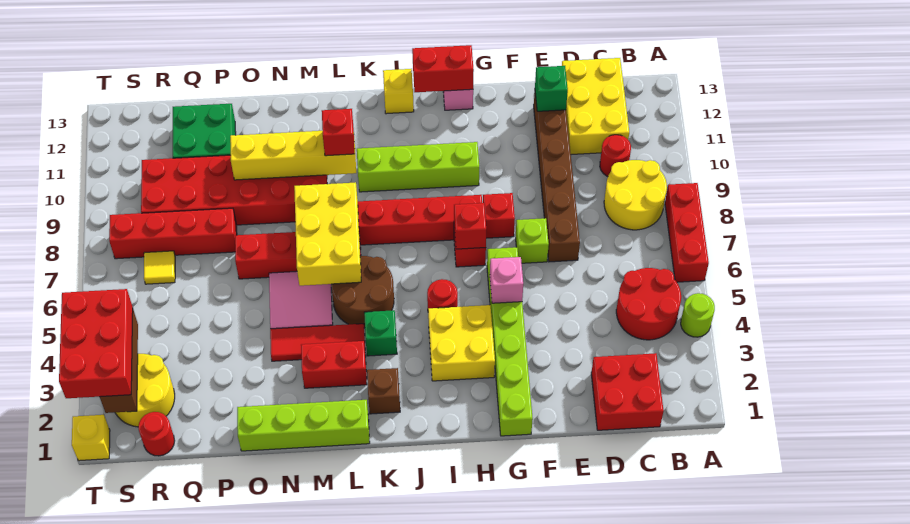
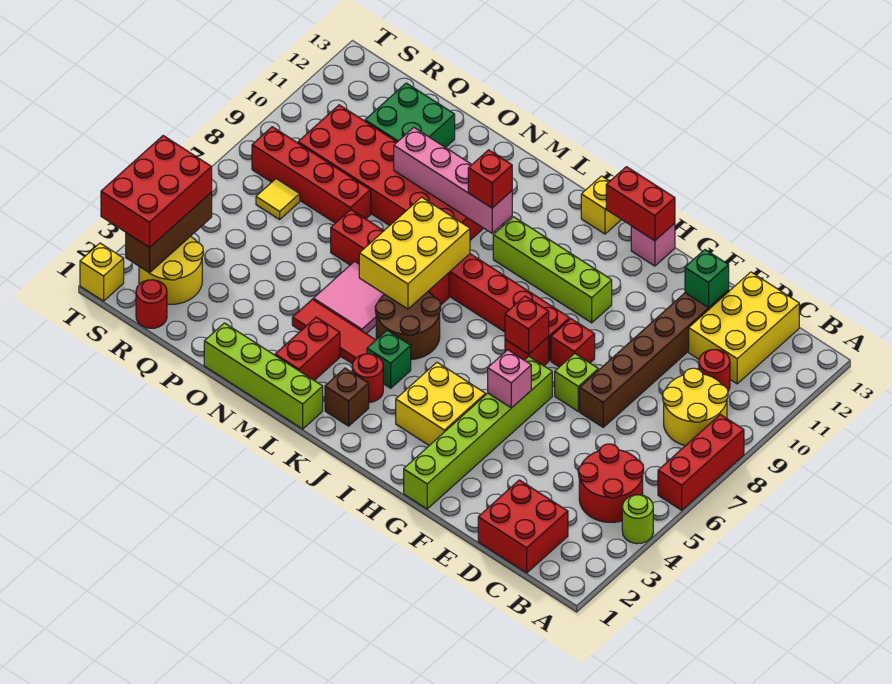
red round brick I5 level 1 -> red round brick K3 level 1
red brick L3:M3 level 1 -> red brick M2:M3 level 1
yellow brick L10:O10 level 2 -> pink brick L10:O10 level 2

